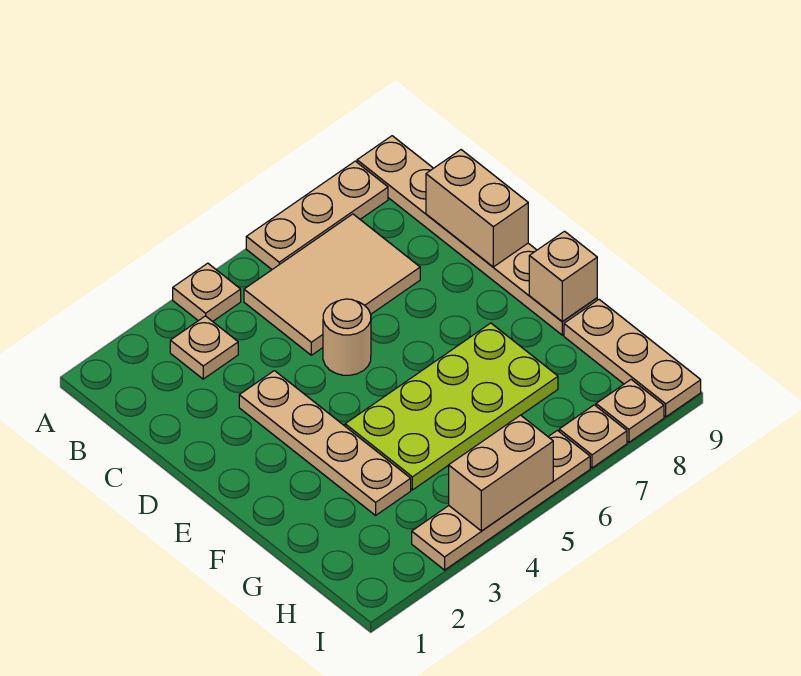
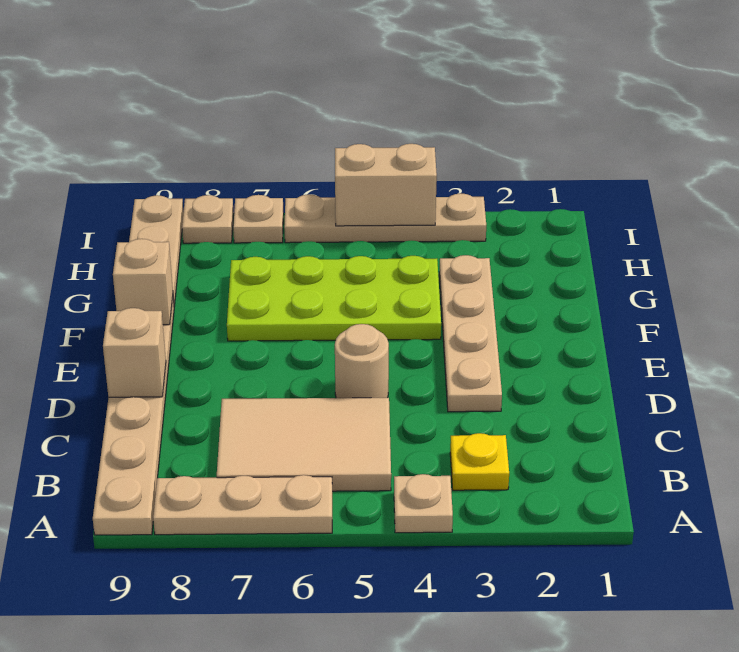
tan plate B3 level 1 -> yellow plate B3 level 1
tan brick C9:D9 level 2 -> tan brick D9 level 2

